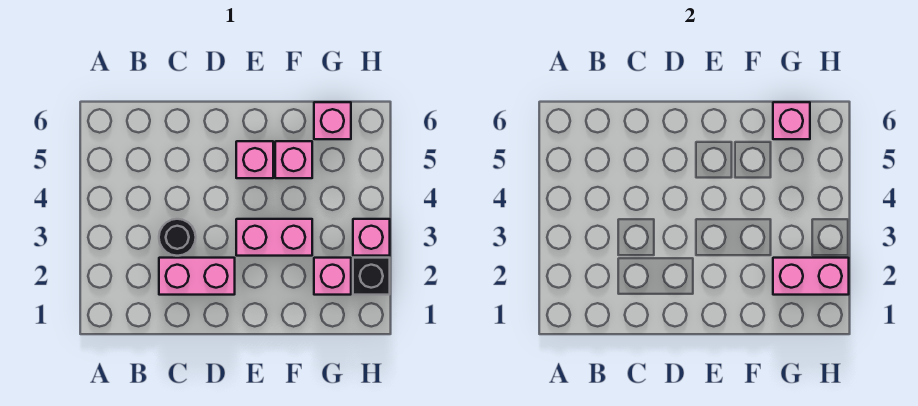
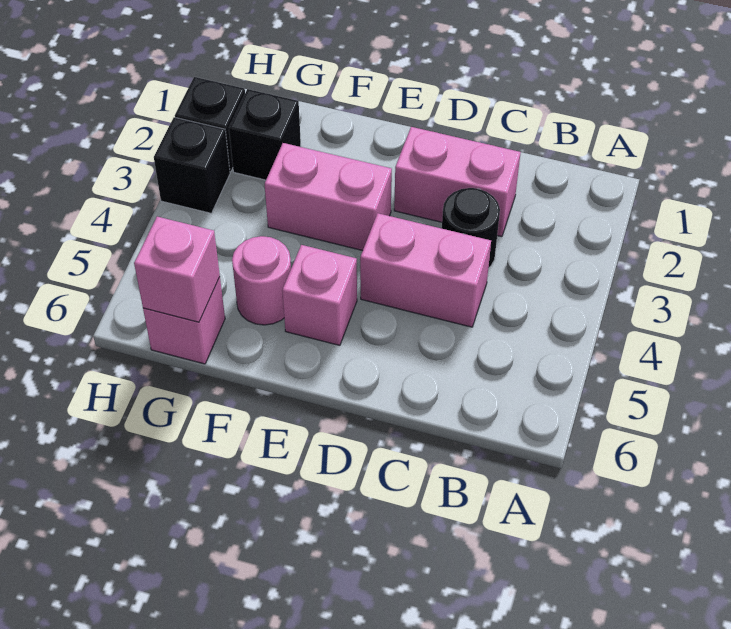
pink brick F5 level 1 -> pink round brick F5 level 1
pink brick G2 level 1 -> black brick G2 level 1
pink brick G2:H2 level 2 -> pink brick C4:D4 level 1
pink brick H3 level 1 -> black brick H3 level 1

